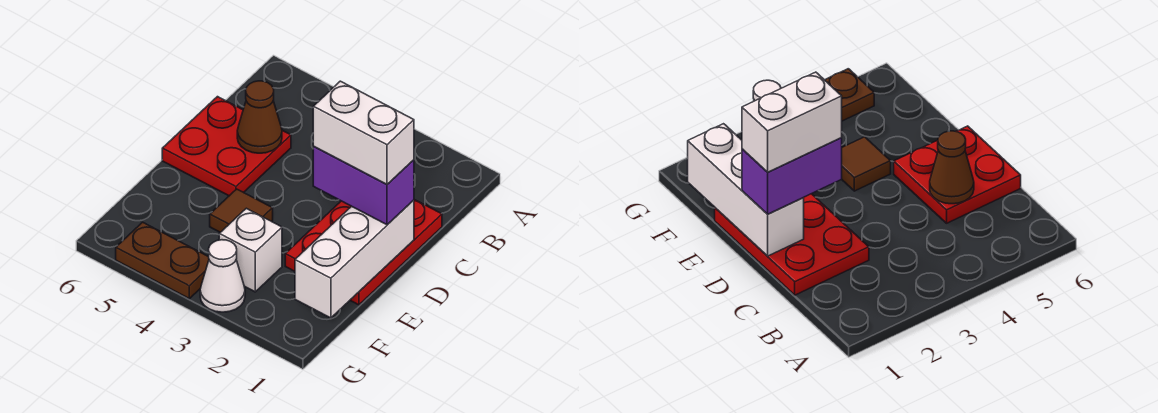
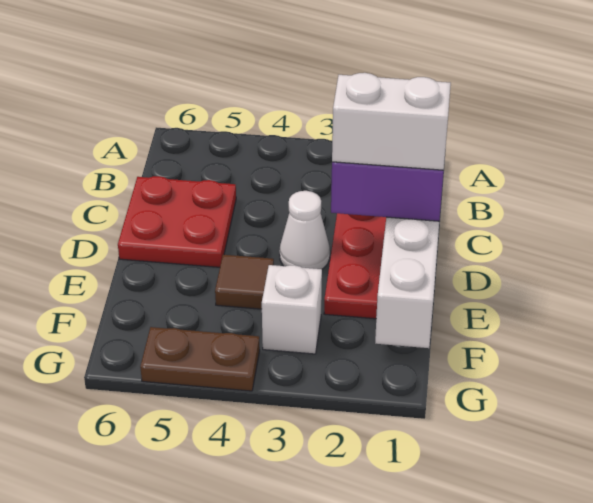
brown cone C5 level 2 -> none
white cone G3 level 1 -> white cone D3 level 1

